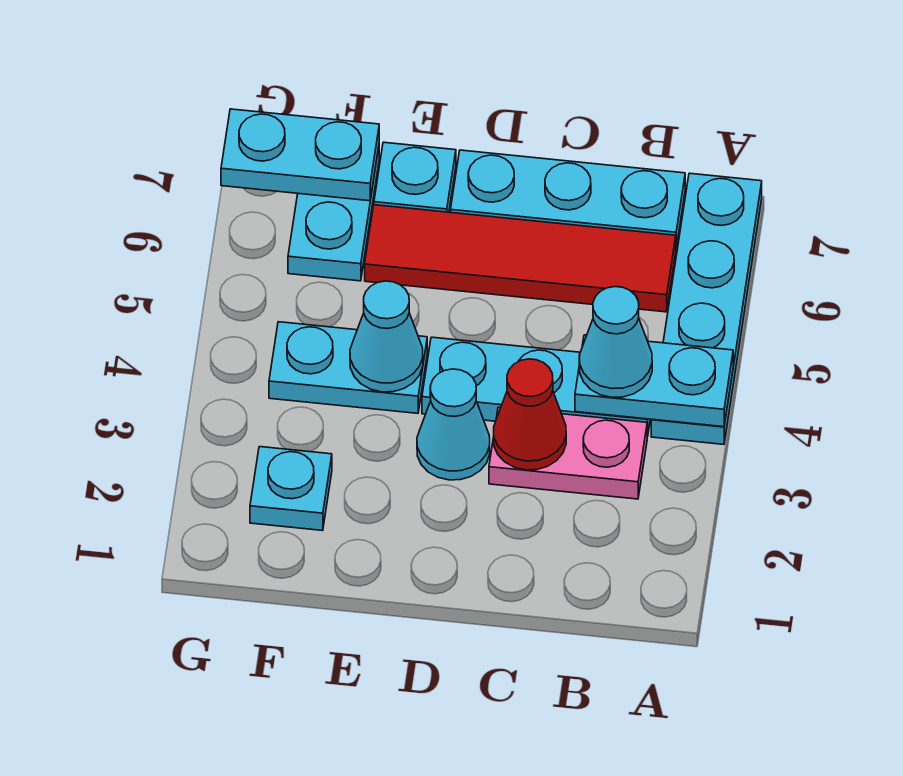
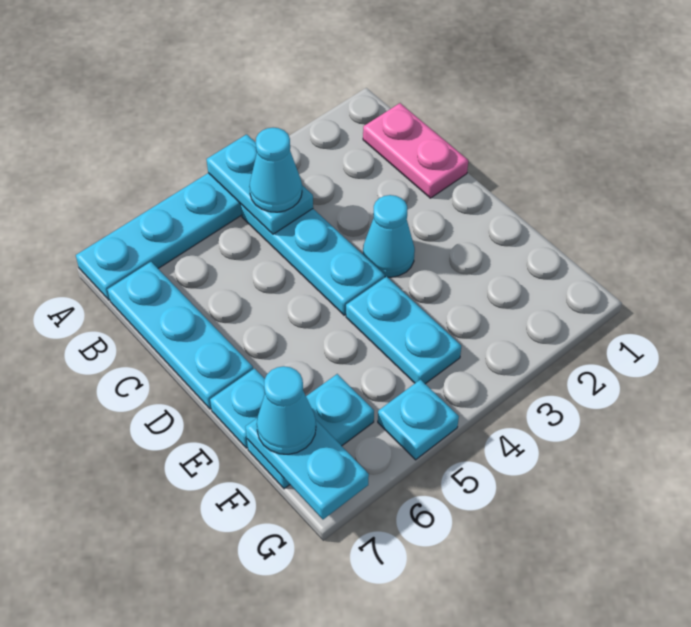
pink plate B3:C3 level 1 -> pink plate B1:C1 level 1
red tile B6:E6 level 1 -> none
red cone C3 level 2 -> none
cyan cone E4 level 2 -> cyan cone F7 level 3
cyan plate F2 level 1 -> cyan plate G5 level 1

